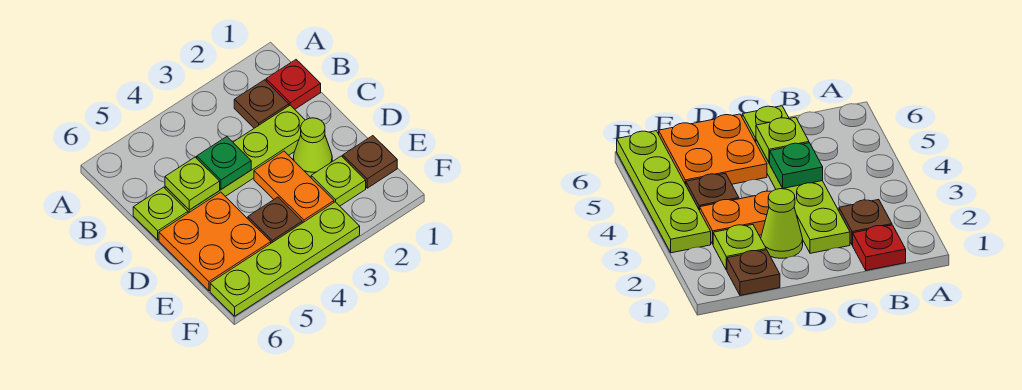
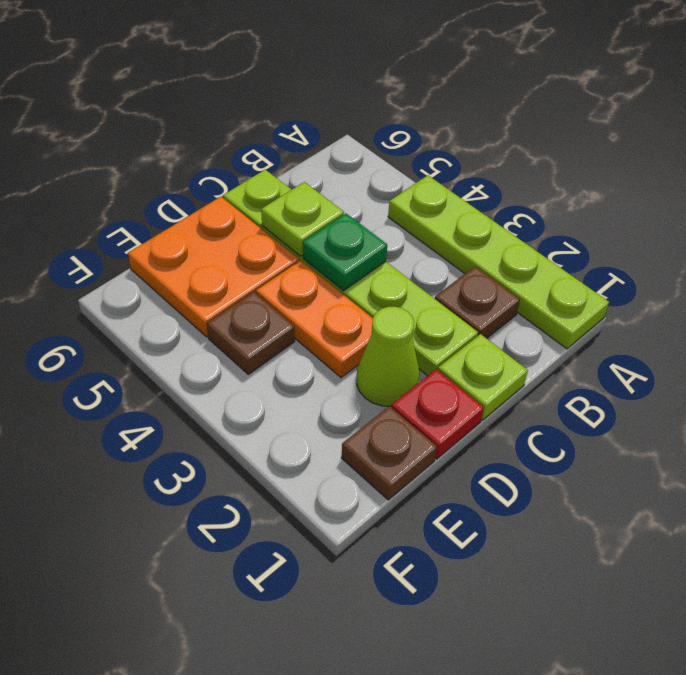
red plate B1 level 1 -> red plate D1 level 1
orange plate D3:E3 level 1 -> orange plate D3:D4 level 1
lime plate E2 level 1 -> lime plate C1 level 1
lime plate F3:F6 level 1 -> lime plate A1:A4 level 1

